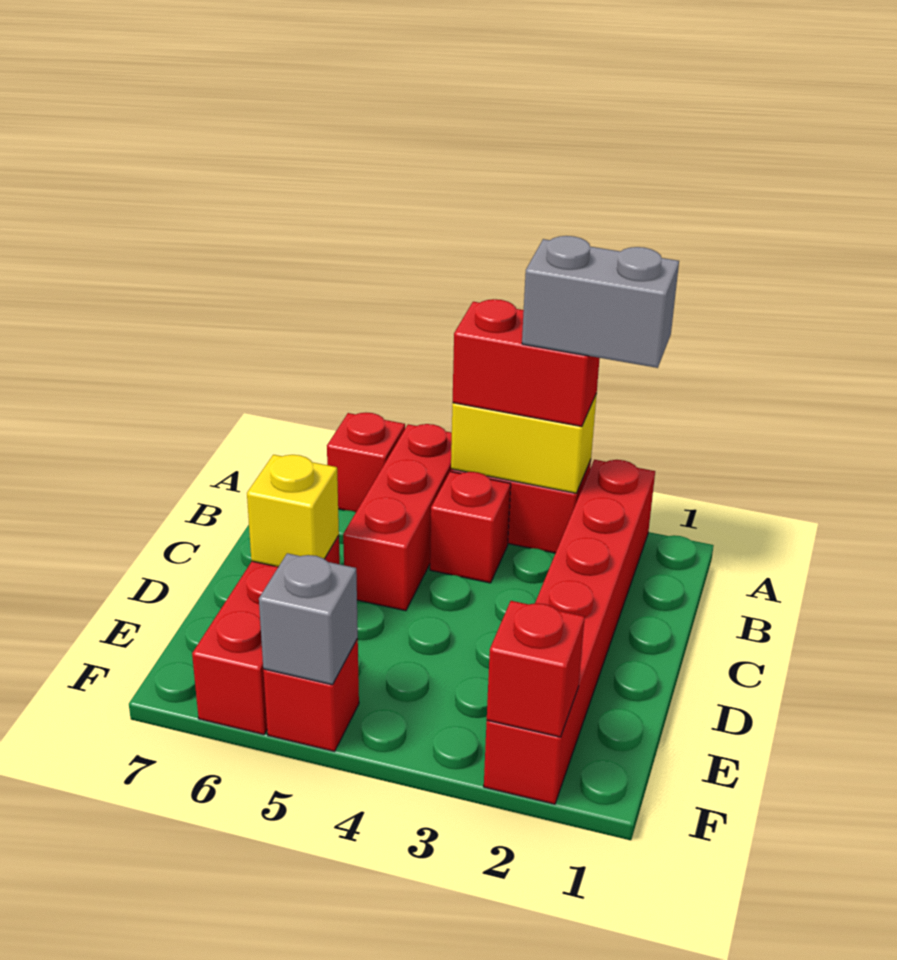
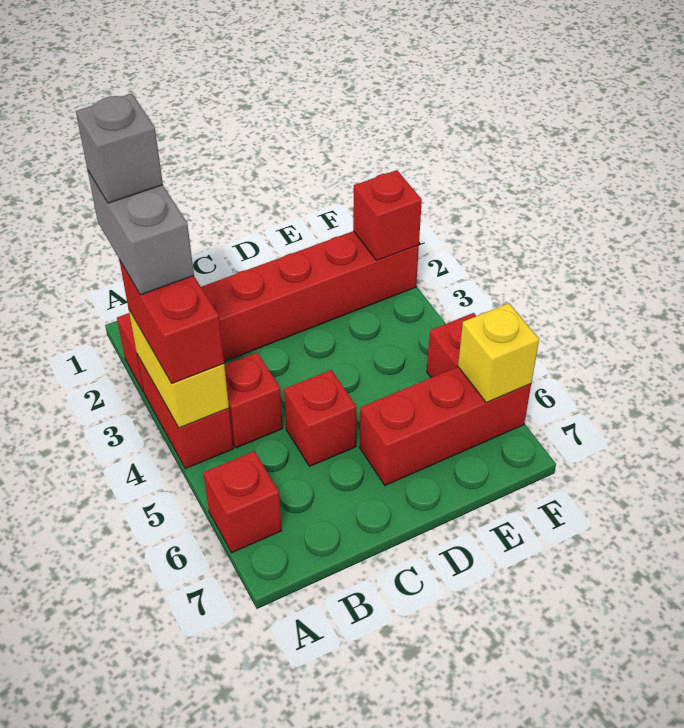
red brick A5:C5 level 1 -> red brick C5 level 1
yellow brick D6 level 2 -> yellow brick F6 level 2
grey brick F5 level 2 -> grey brick A2 level 5

